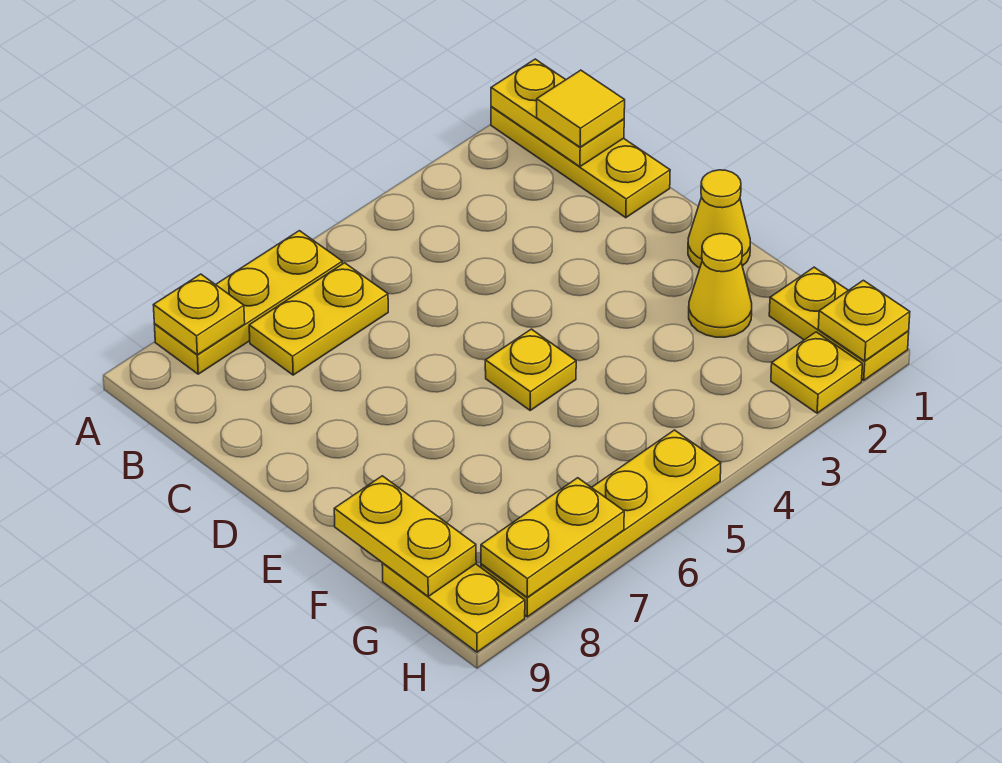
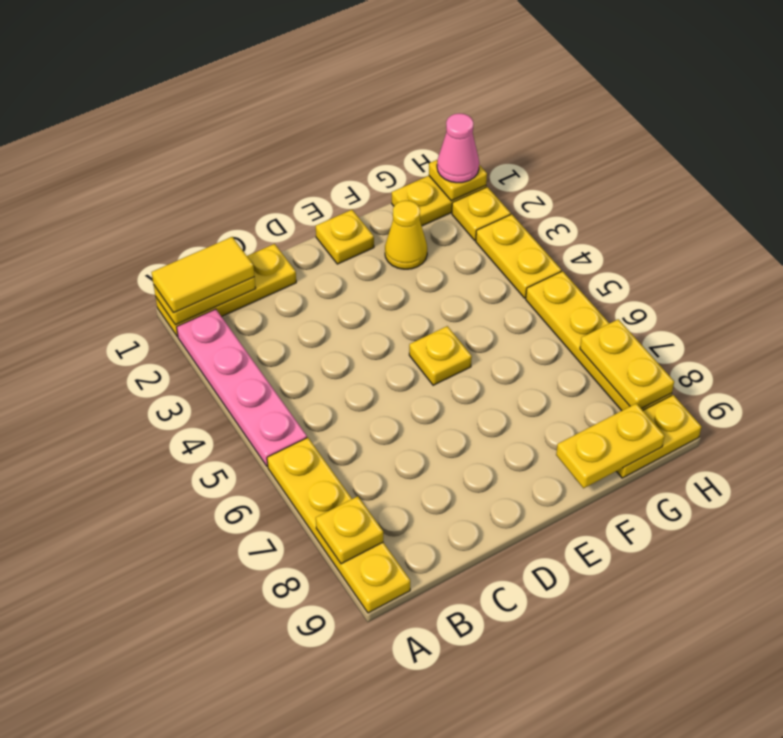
none -> pink plate A2:A5 level 1
yellow plate A6:A8 level 1 -> yellow plate A6:A9 level 1
yellow tile B1 level 3 -> yellow tile A1:B1 level 3
yellow plate B6:B7 level 1 -> yellow plate H3:H4 level 1
yellow cone E1 level 1 -> yellow plate E1 level 1
none -> pink cone H1 level 3

